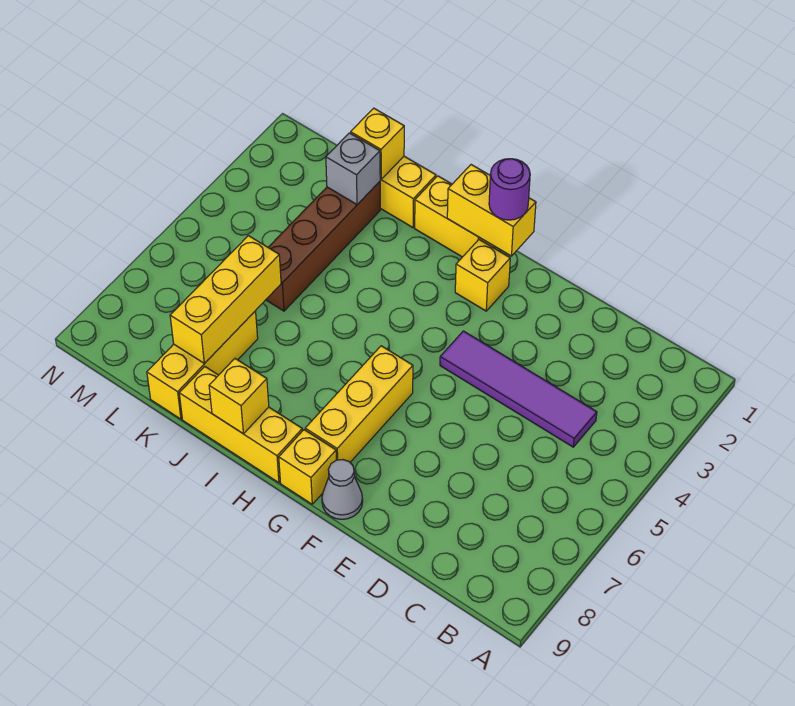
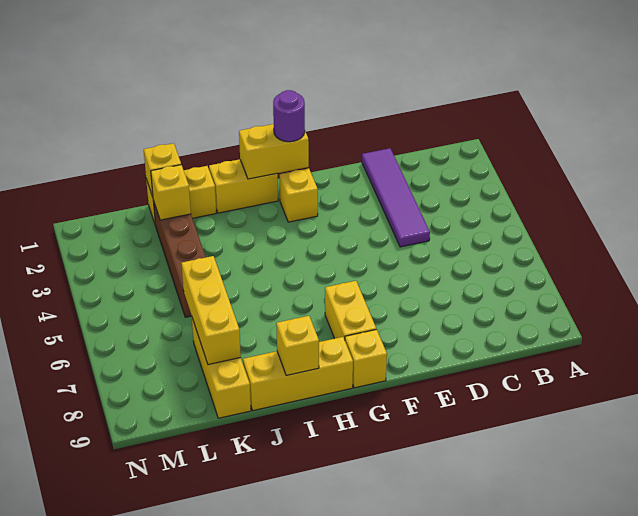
purple tile C4:F4 level 1 -> purple tile D1:D4 level 1
grey cone F9 level 1 -> none
yellow brick G6:G8 level 1 -> yellow brick G7:G8 level 1
grey brick K2 level 2 -> yellow brick K2 level 2

